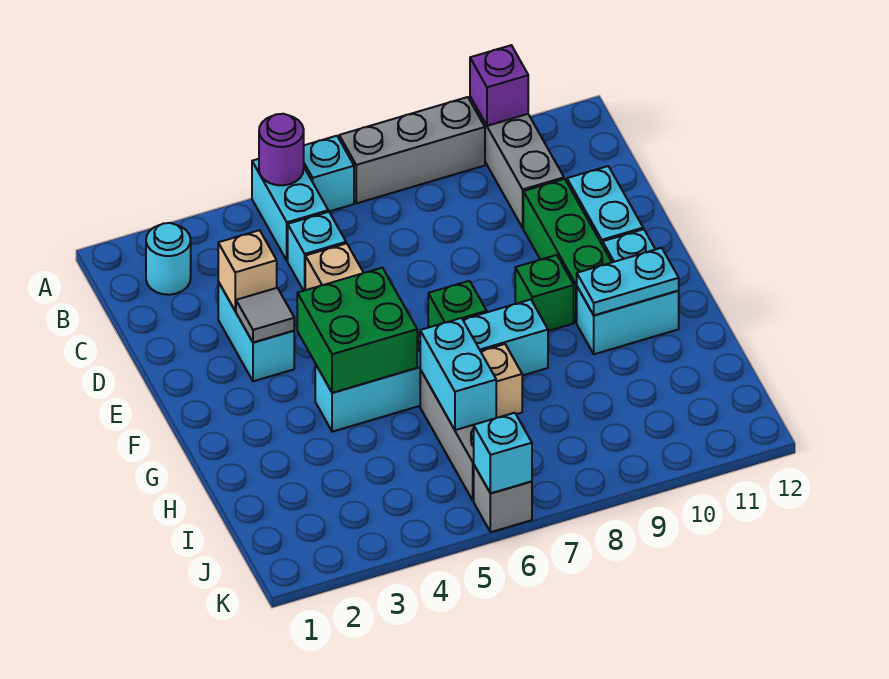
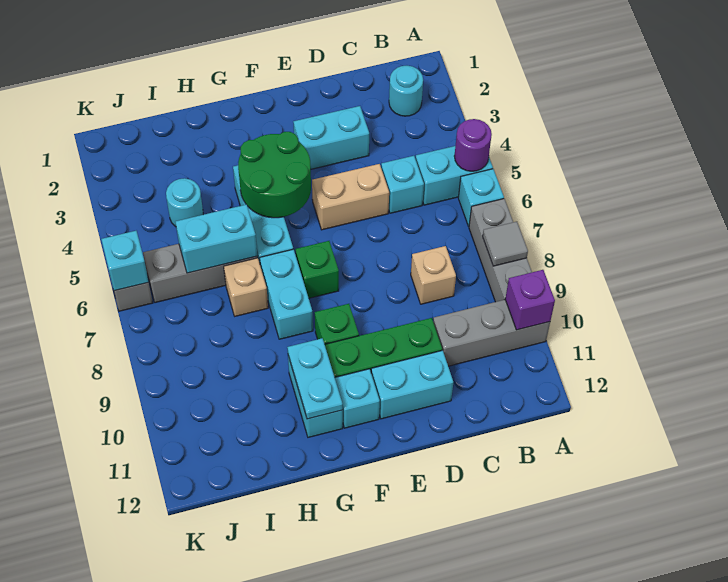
tan brick D3 level 2 -> tan brick C8 level 1
grey tile E3 level 2 -> grey tile A8 level 2
green brick F4:G5 level 2 -> green round brick F4:G5 level 2
none -> cyan round brick I4 level 1

